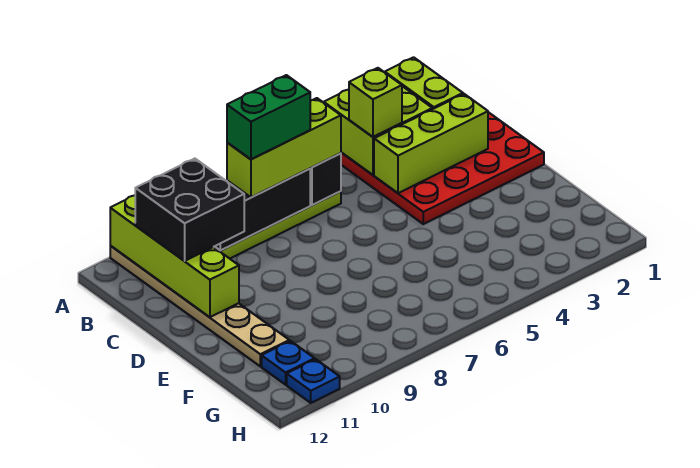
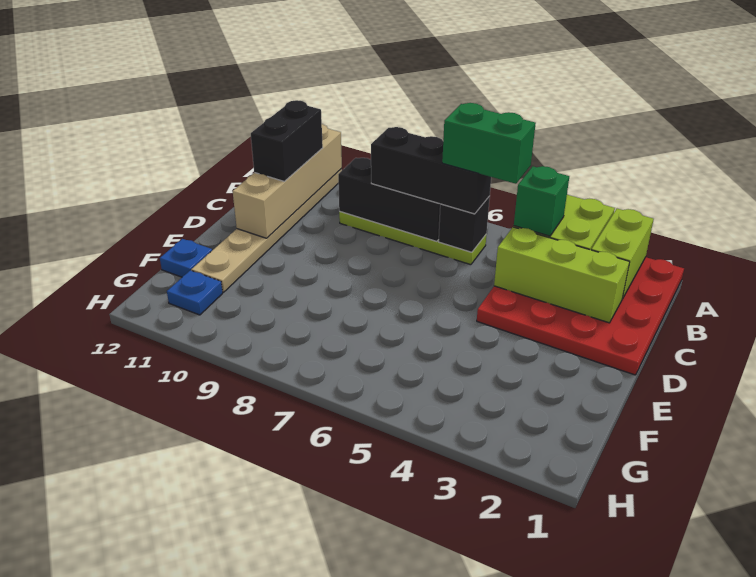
lime brick A11:D11 level 2 -> tan brick A11:D11 level 2
lime brick B4 level 3 -> green brick B4 level 3
lime brick B6:B8 level 3 -> black brick B6:B8 level 3
green brick B7:B8 level 4 -> green brick B5:B6 level 4
black brick B10:C11 level 3 -> black brick B11:C11 level 3
blue plate H11 level 1 -> blue plate F12 level 1

